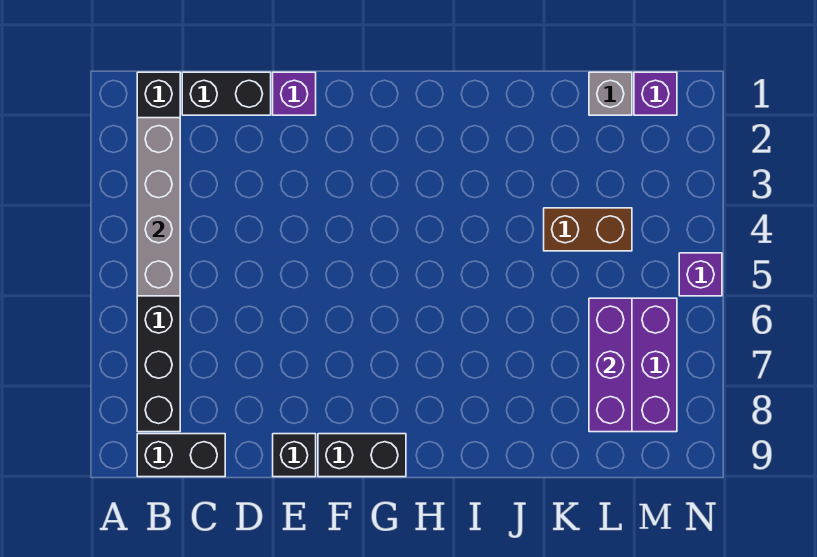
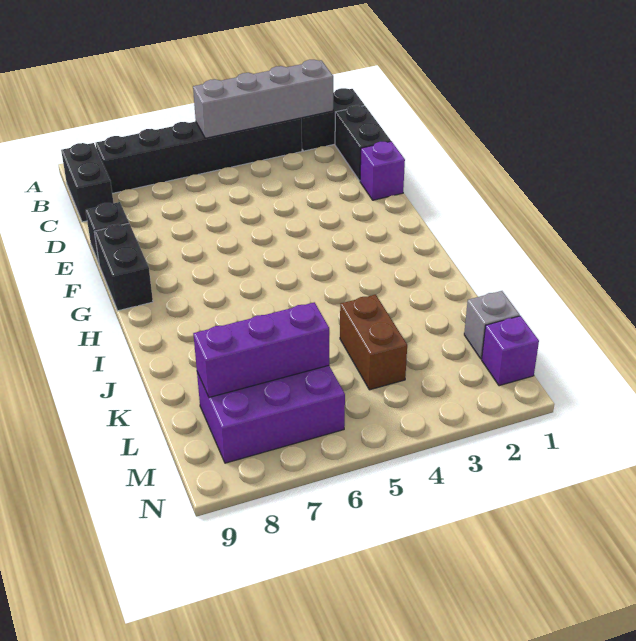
purple brick N5 level 1 -> none

